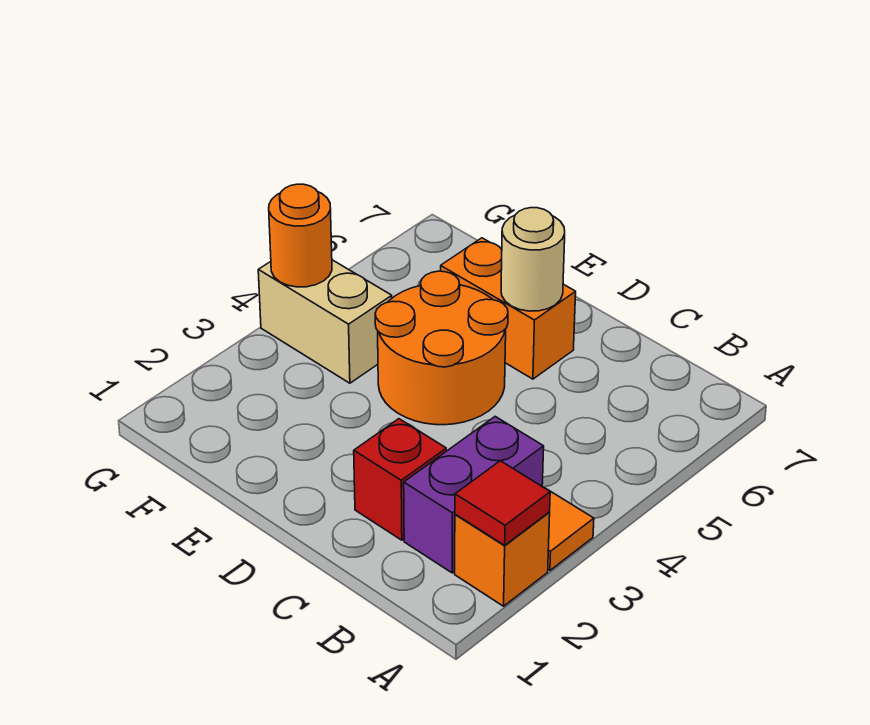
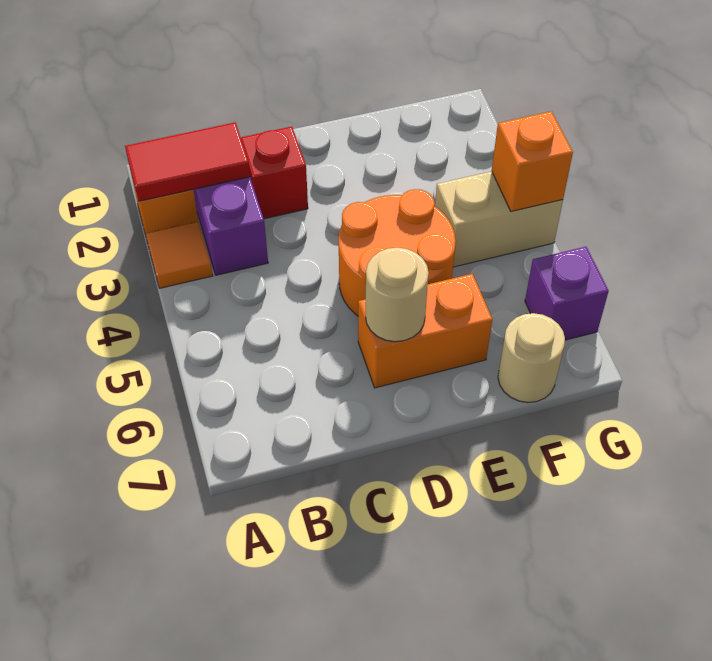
red tile A2 level 2 -> red tile A2:B2 level 2
none -> tan round brick F7 level 1
orange round brick G4 level 2 -> orange brick G4 level 2
none -> purple brick G6 level 1

